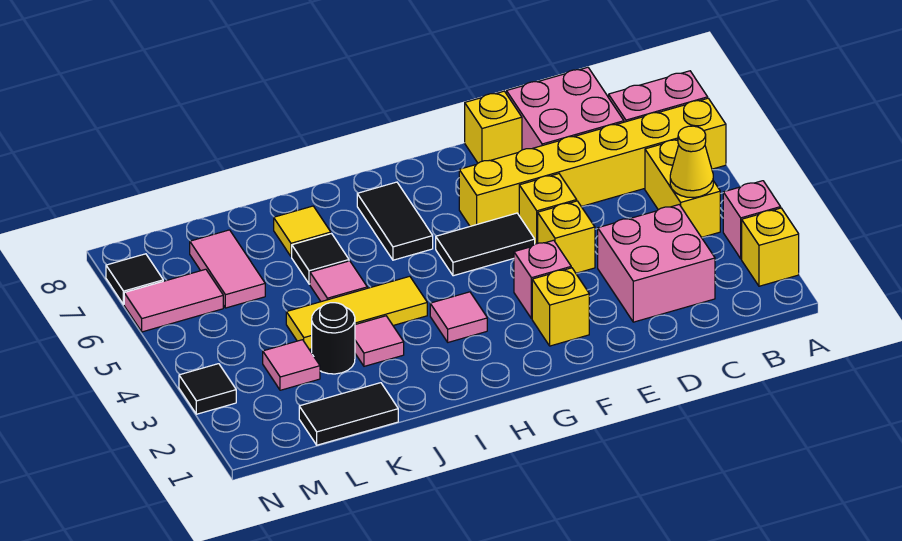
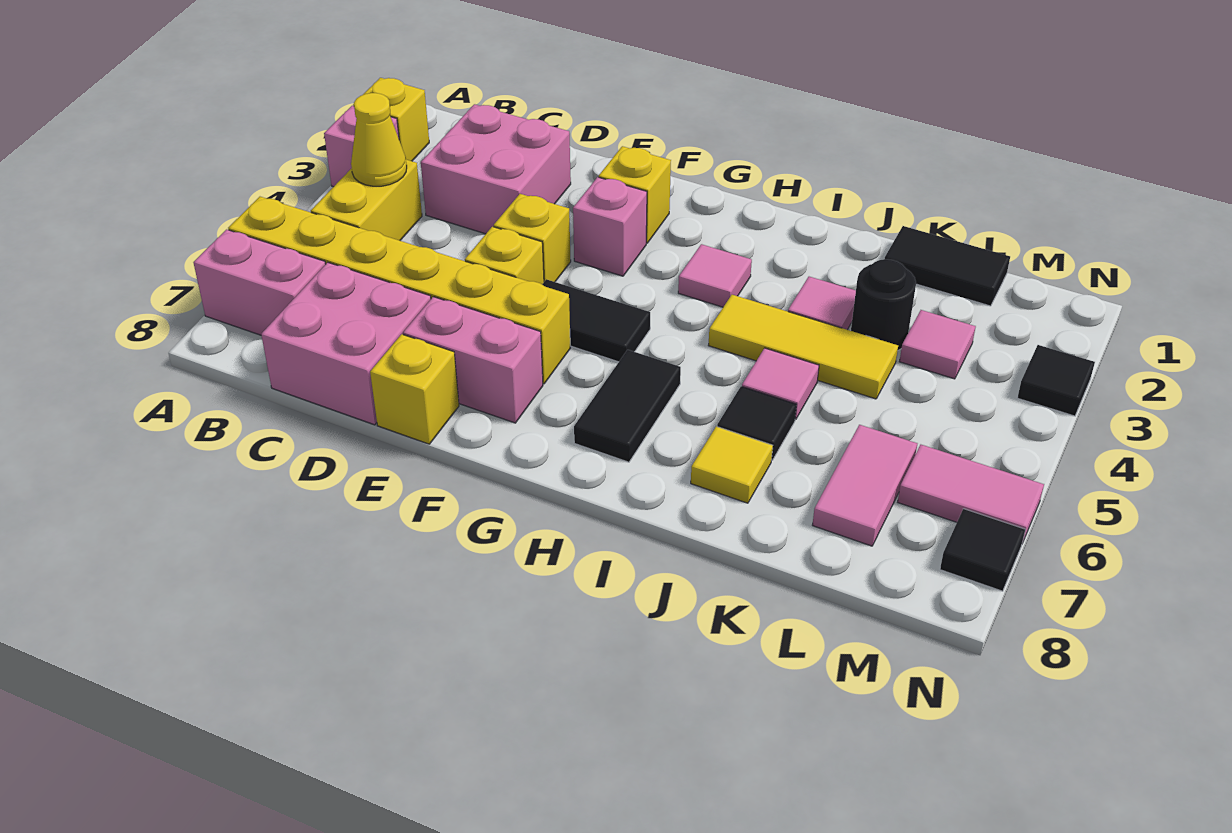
none -> pink brick E7:F7 level 1

